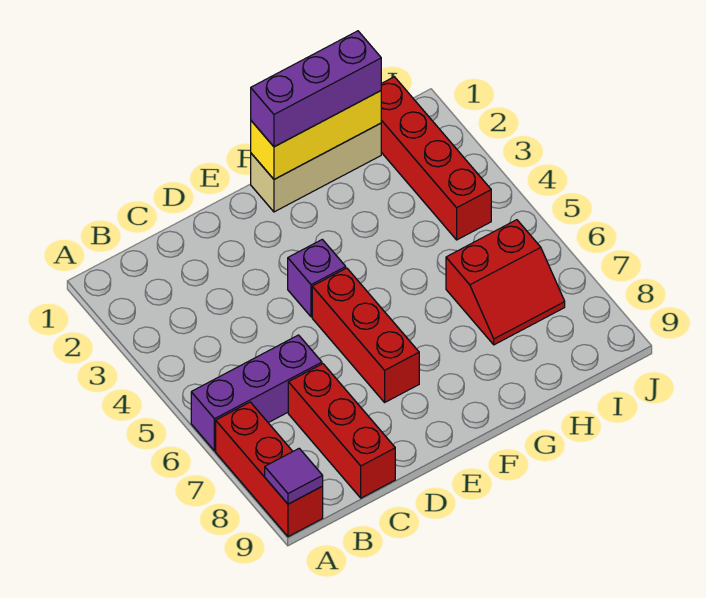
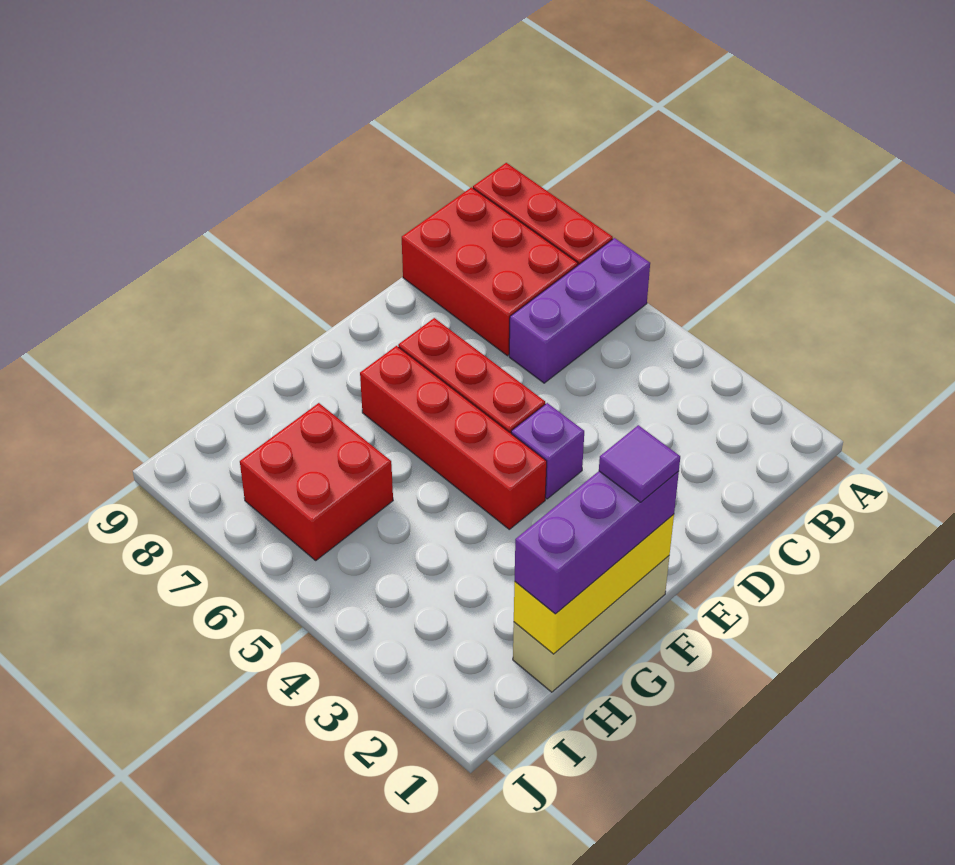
purple tile A9 level 2 -> purple tile F1 level 4
red brick C7:C9 level 1 -> red brick B7:C9 level 1
red slope H6:I7 level 1 top 6 -> red brick H6:I7 level 1
red brick I1:I4 level 1 -> red brick F4:F7 level 1

